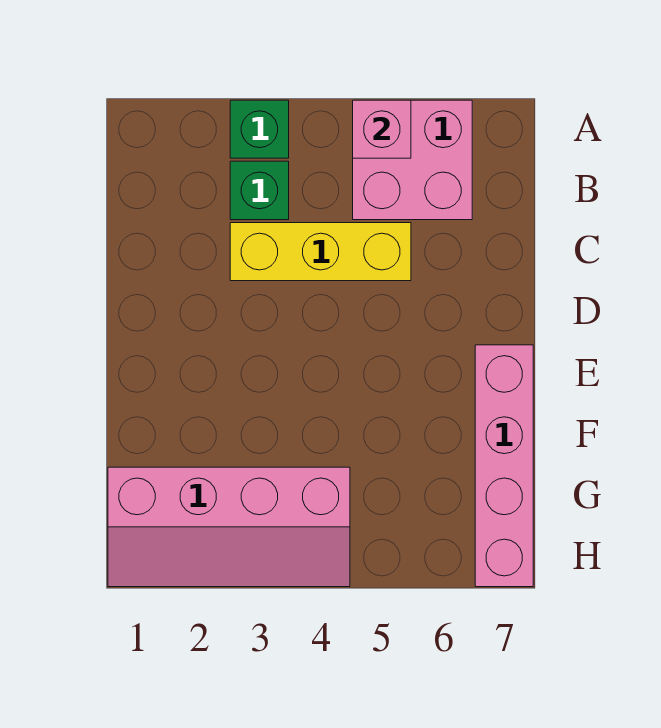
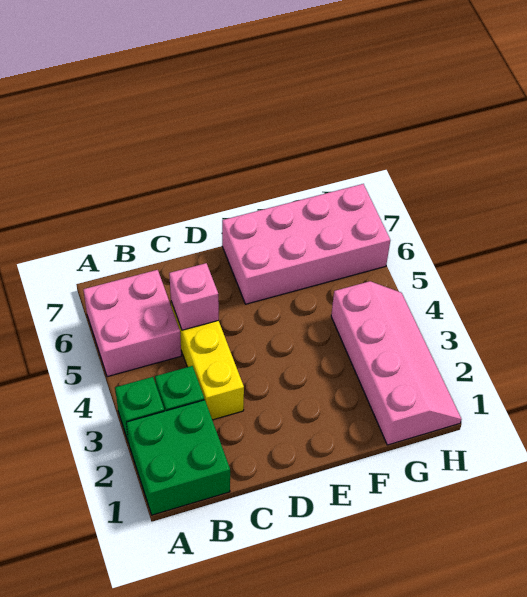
none -> green brick A1:B2 level 1
pink brick A5 level 2 -> pink brick C5 level 2
pink brick E7:H7 level 1 -> pink brick E6:H7 level 1

